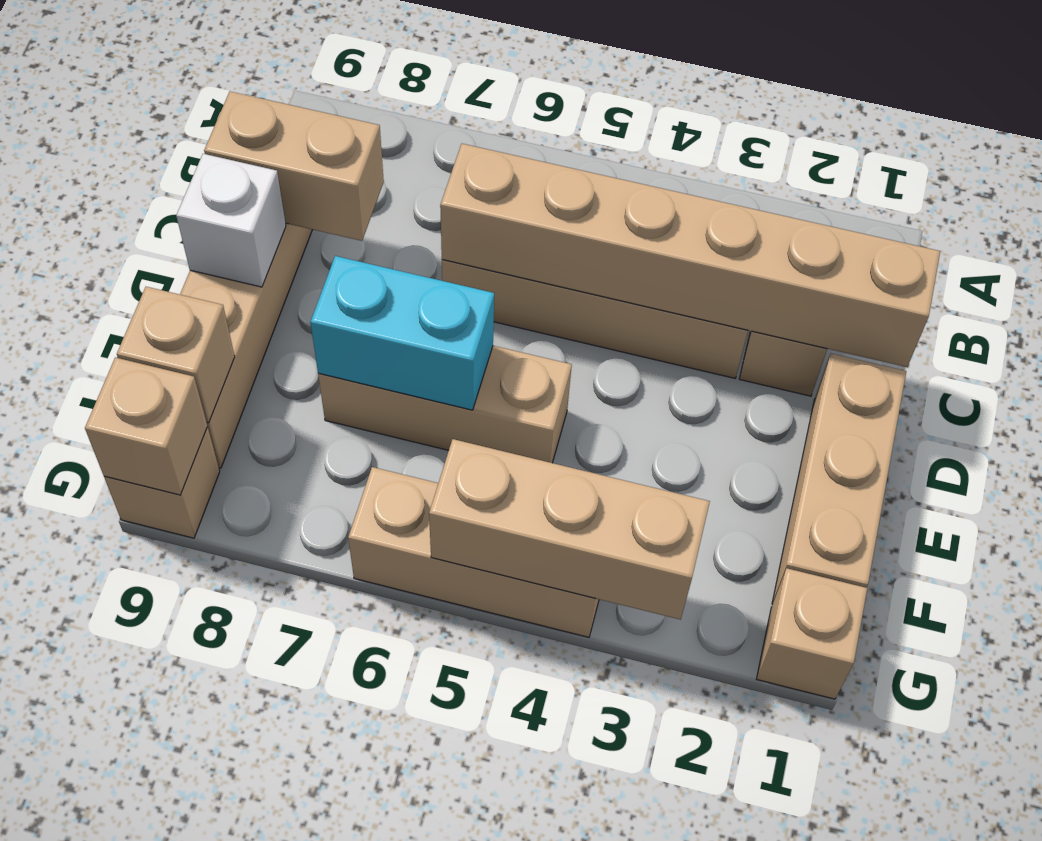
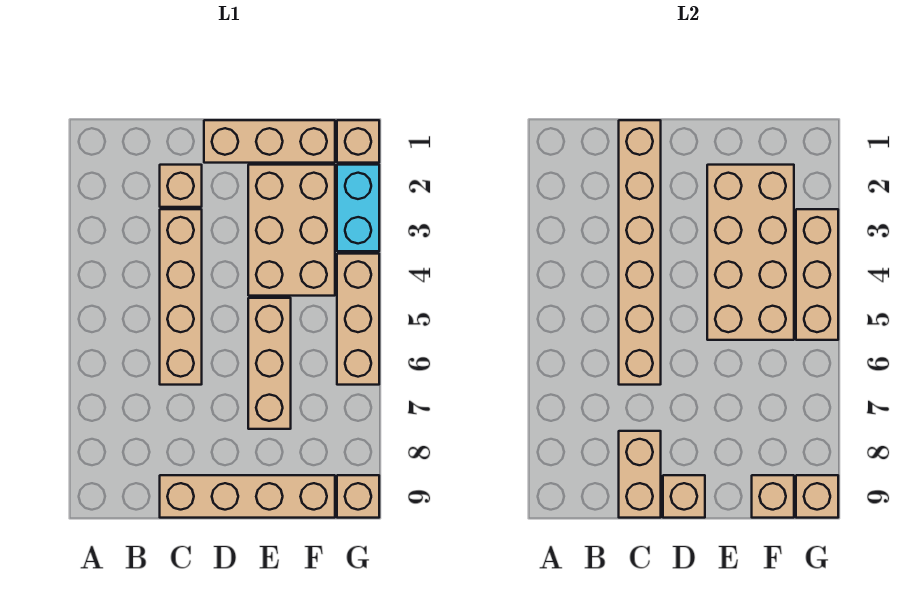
white brick D9 level 2 -> tan brick D9 level 2
none -> tan brick E2:F4 level 1
none -> tan brick E2:F5 level 2
cyan brick E6:E7 level 2 -> cyan brick G2:G3 level 1

